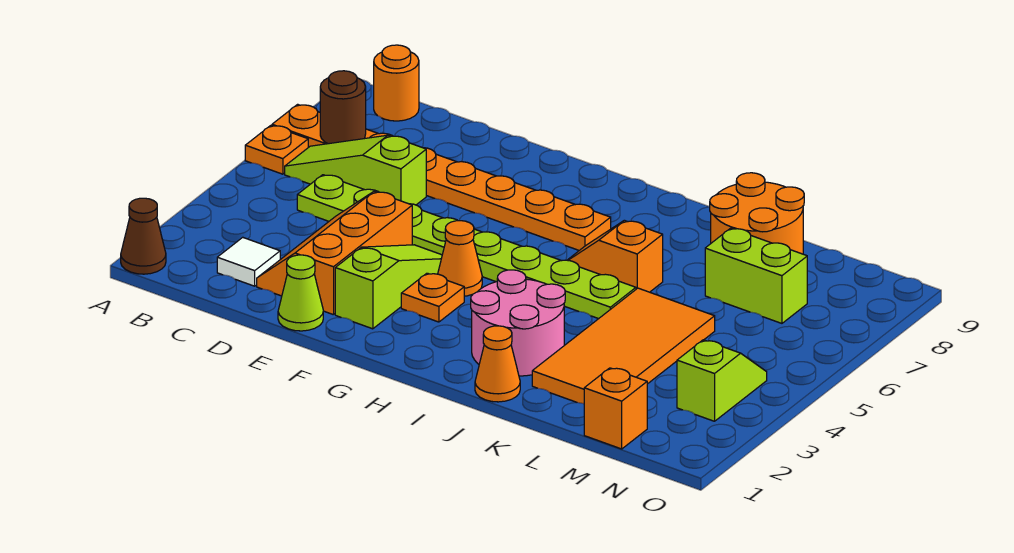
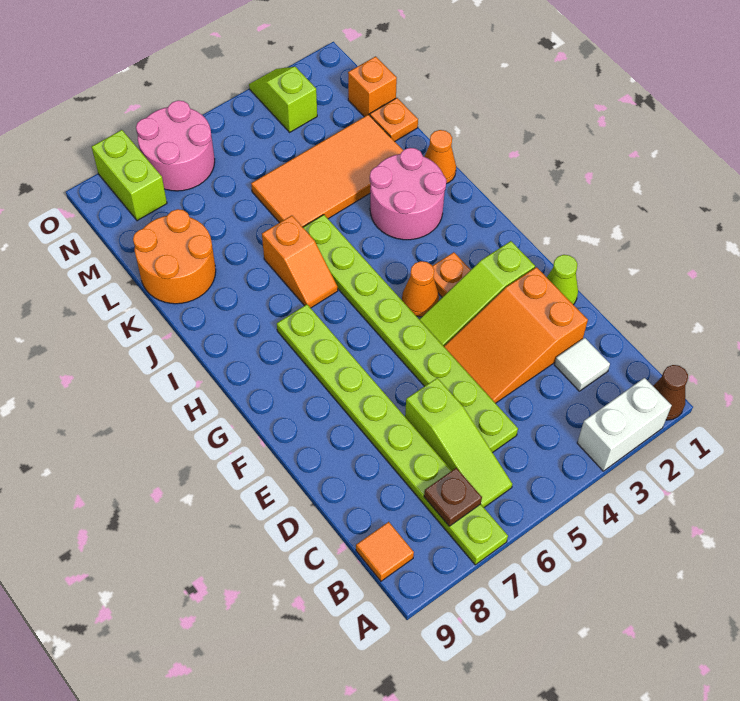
none -> white brick A2:A3 level 1
orange plate A6 level 1 -> orange plate L1 level 1
orange plate A7:H7 level 1 -> lime plate A7:H7 level 1
brown round brick B7 level 2 -> brown plate B7 level 2
orange round brick B9 level 1 -> orange tile B9 level 1
orange slope D2:E4 level 1 top E -> orange slope D2:E4 level 1 top 2
lime brick L7:M7 level 1 -> lime brick N8:O8 level 1
lime slope N3:N4 level 1 top 3 -> lime slope N3:O3 level 1 top N
none -> pink round brick N6:O7 level 1

